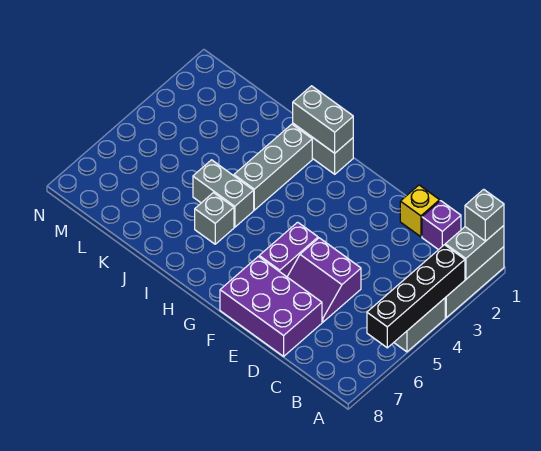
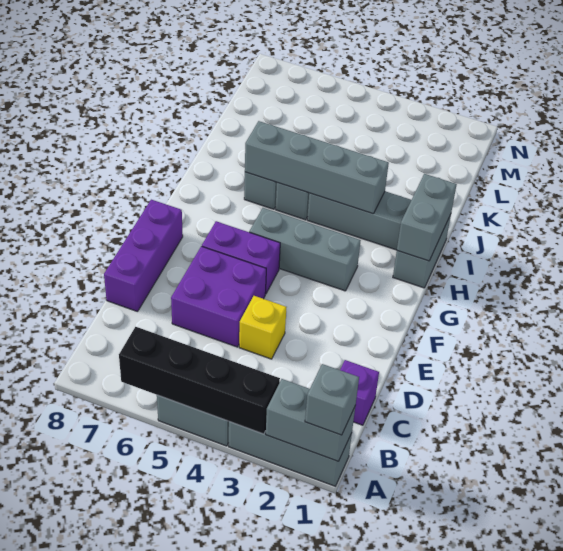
yellow brick D1 level 1 -> yellow brick D4 level 1
purple slope D5:E6 level 1 top 5 -> purple brick D5:E6 level 1
purple brick D7:F8 level 1 -> purple brick D8:F8 level 1
none -> grey brick G3:G5 level 1
none -> grey brick I3:I6 level 2

